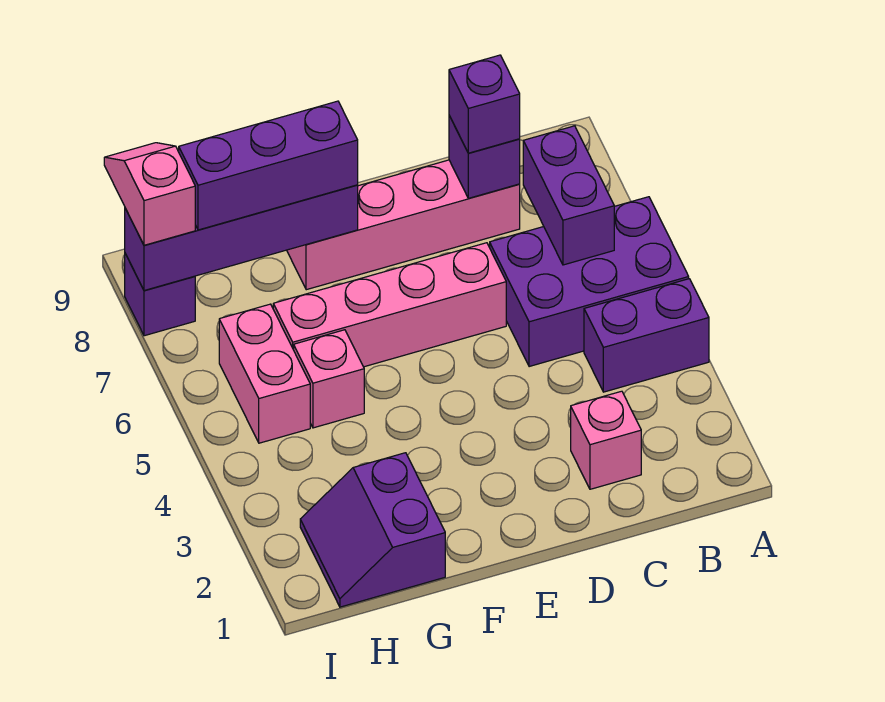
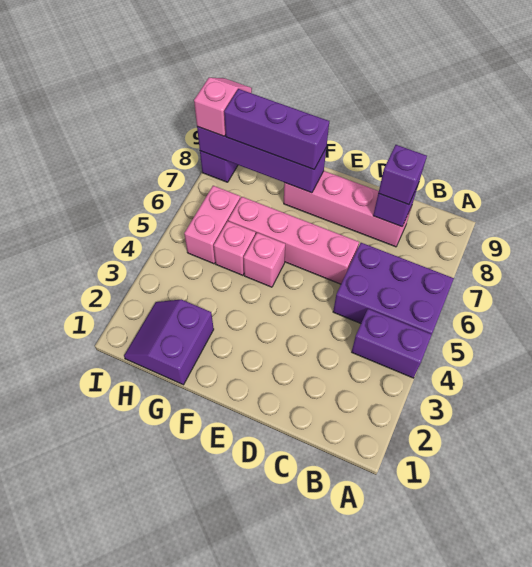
purple brick B6:B7 level 2 -> none
pink brick C2 level 1 -> pink brick F5 level 1

